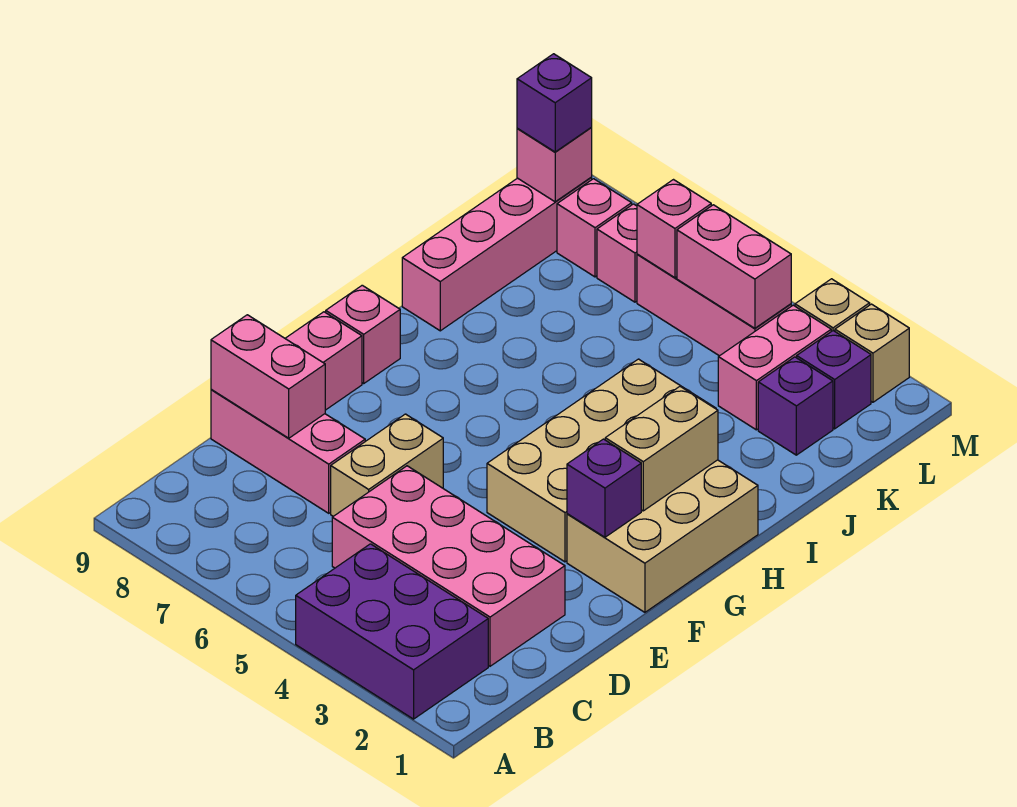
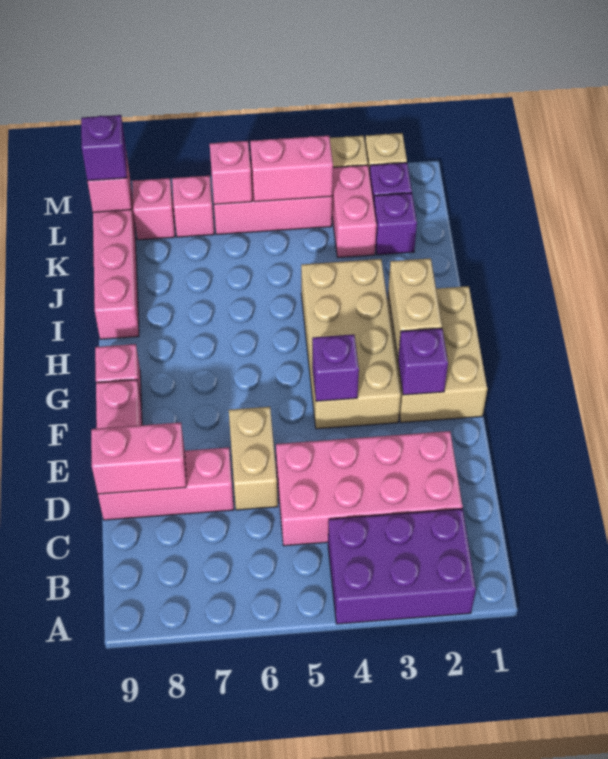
none -> purple brick F4 level 2

